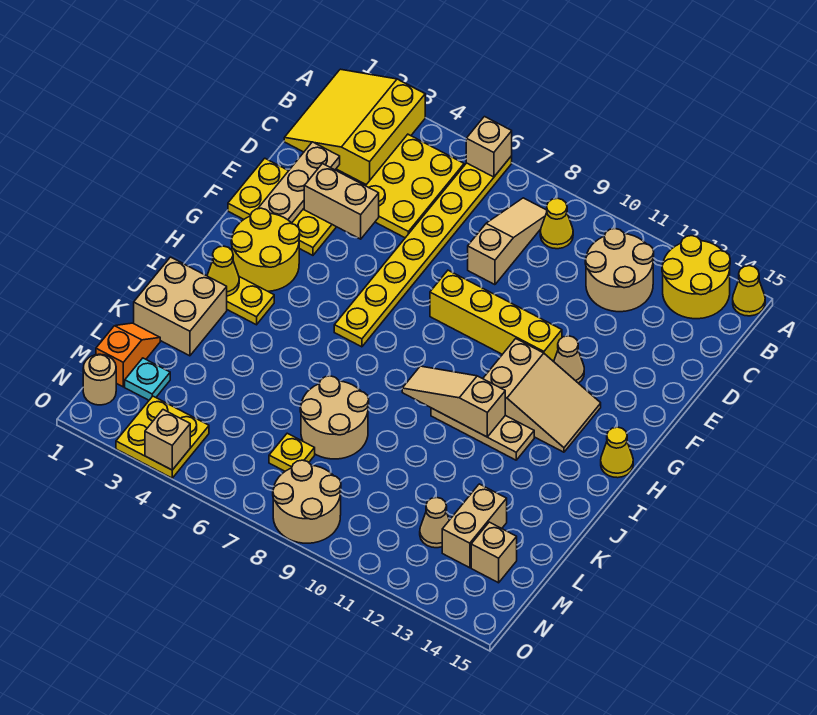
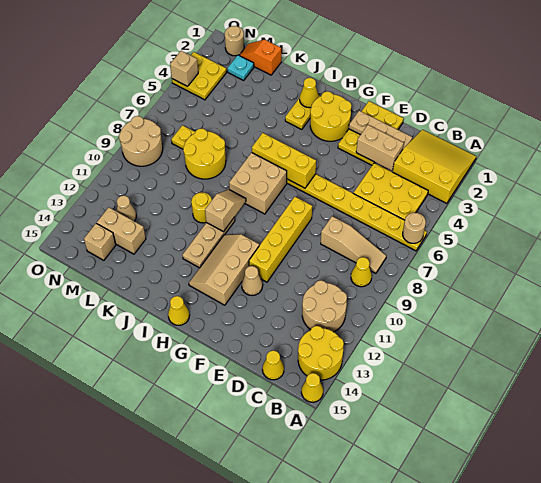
tan brick A6 level 2 -> tan round brick A6 level 2
none -> yellow cone C15 level 1
tan brick E3:E4 level 2 -> tan brick D3:E3 level 2
none -> yellow brick G6:I6 level 2
tan slope G11:H13 level 1 top 11 -> tan slope G11:H13 level 1 top G
tan slope I9:I11 level 2 top 11 -> tan slope I9:I10 level 2 top 10
tan brick J1:K2 level 1 -> tan brick H7:I8 level 1
none -> yellow round brick J10 level 1
tan round brick K7:L8 level 1 -> yellow round brick K7:L8 level 1
orange slope L1:M1 level 1 top M -> orange slope L1:M1 level 1 top L

